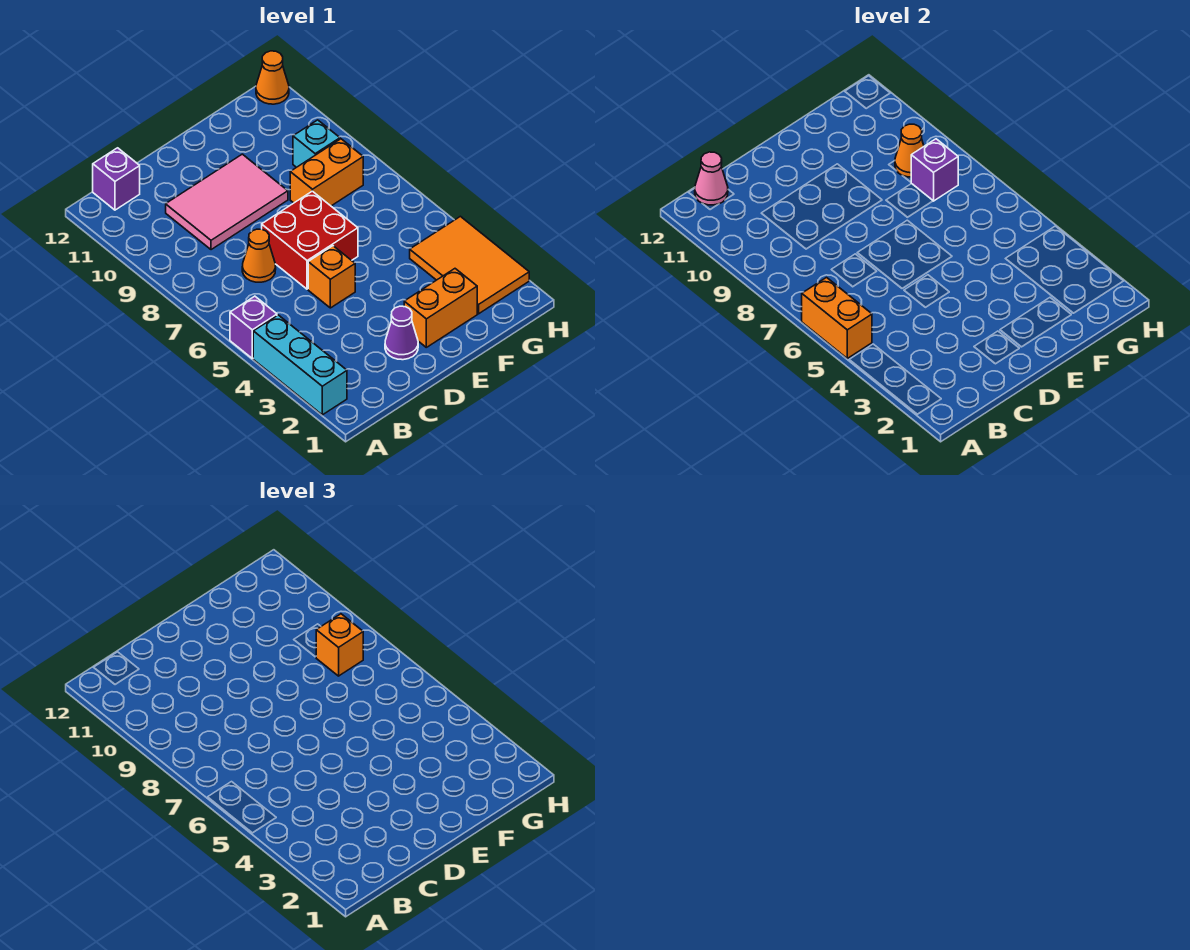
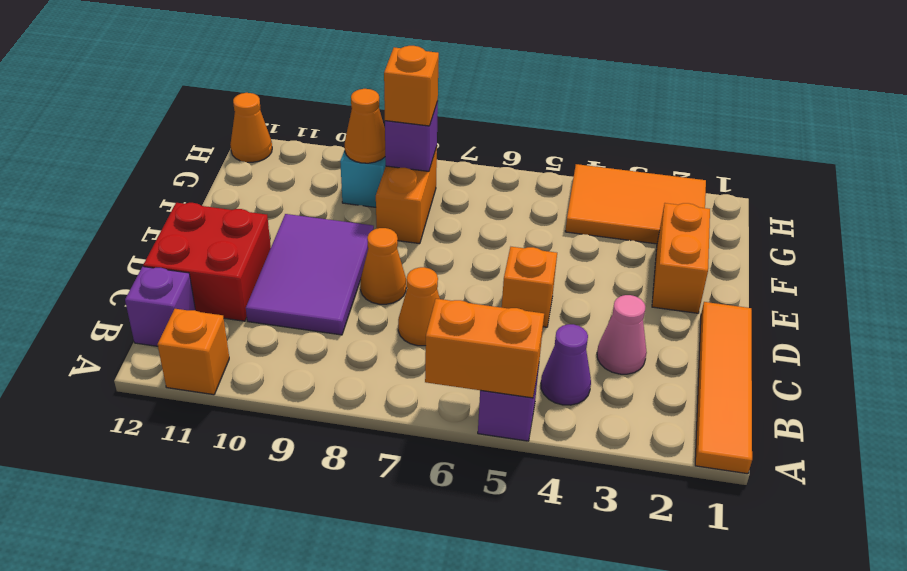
none -> orange tile A1:D1 level 1
cyan brick A2:A4 level 1 -> none
none -> orange brick A11 level 1
pink cone B12 level 2 -> pink cone C3 level 1
pink tile C9:E10 level 1 -> purple tile C9:E10 level 1
purple cone D2 level 1 -> purple cone B4 level 1
red brick D6:E7 level 1 -> red brick C11:D12 level 1
none -> orange cone D8 level 1

